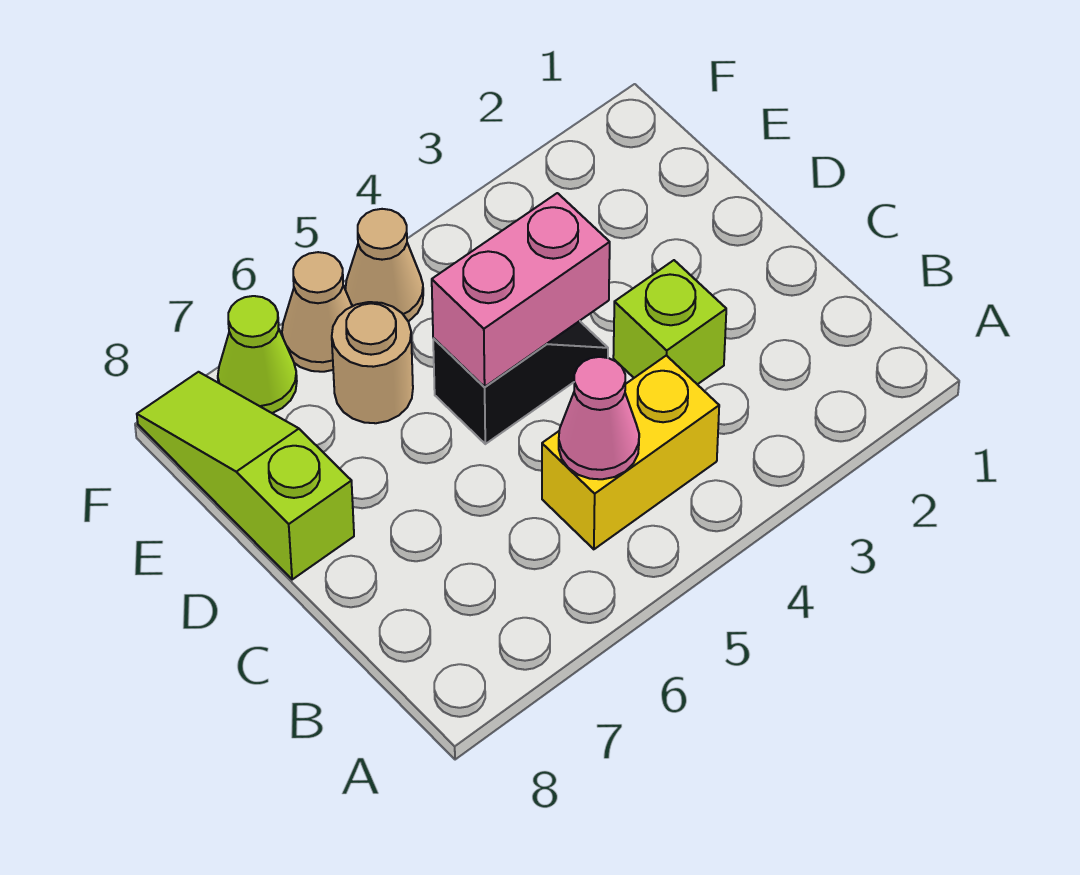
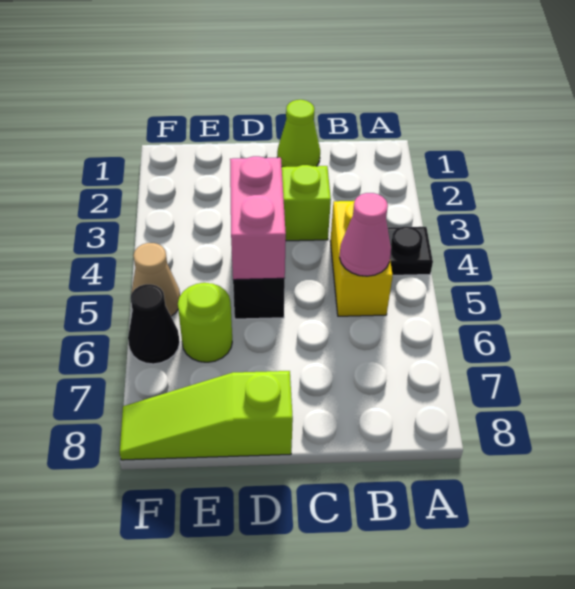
none -> black plate A4 level 1
tan round brick E6 level 1 -> lime round brick E6 level 1
tan cone F6 level 1 -> black cone F6 level 1
lime cone F7 level 1 -> lime cone C1 level 1

